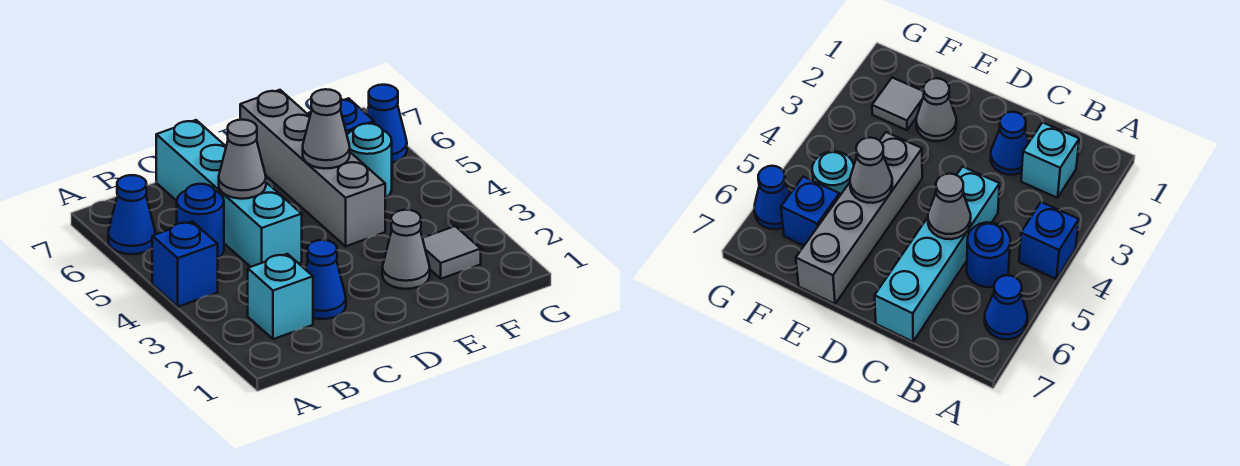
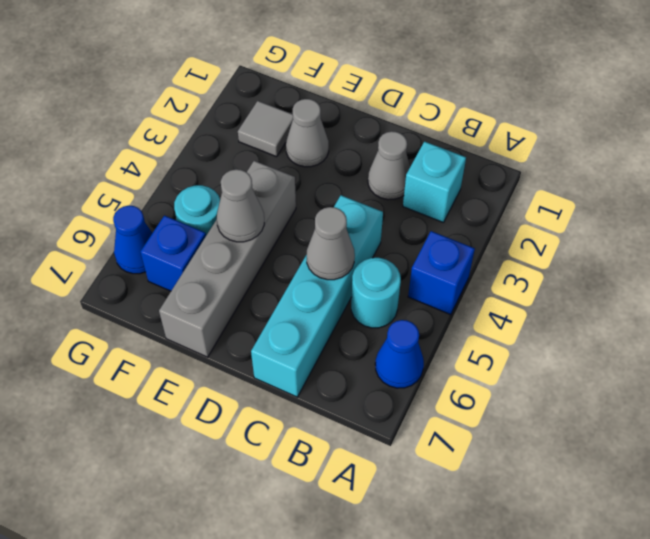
blue round brick B5 level 1 -> cyan round brick B5 level 1
blue cone C2 level 1 -> grey cone C2 level 1

